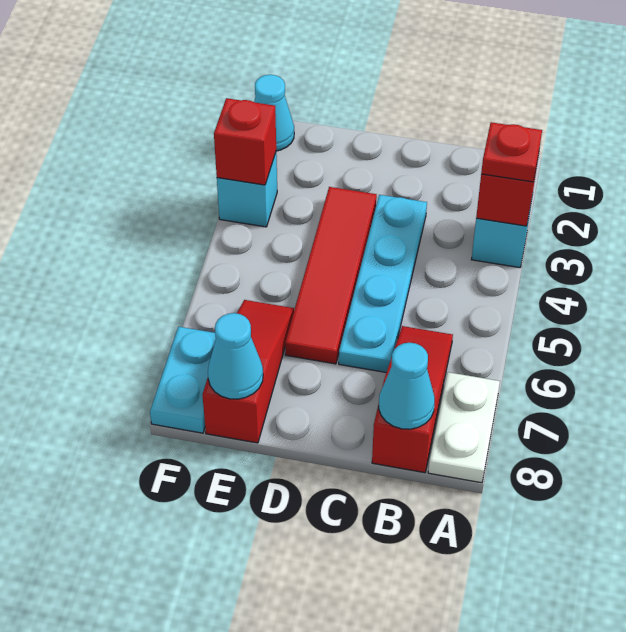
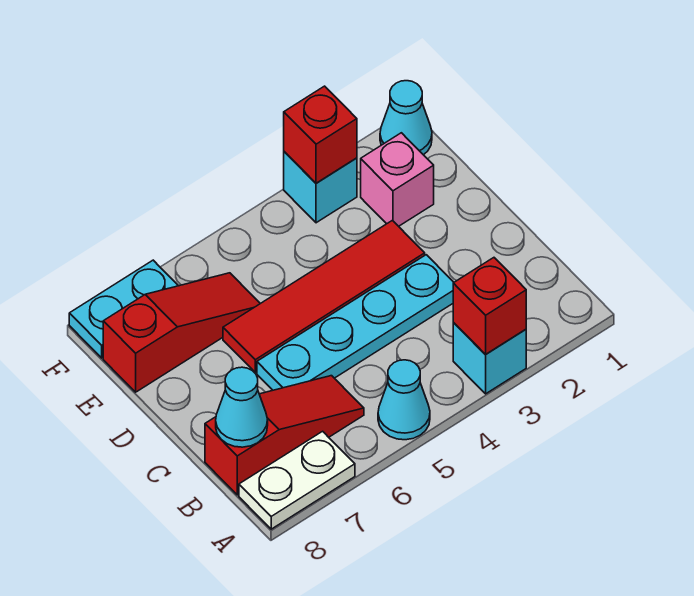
red plate A3 level 3 -> none
none -> pink brick E2 level 1
cyan cone E8 level 2 -> cyan cone A5 level 1

